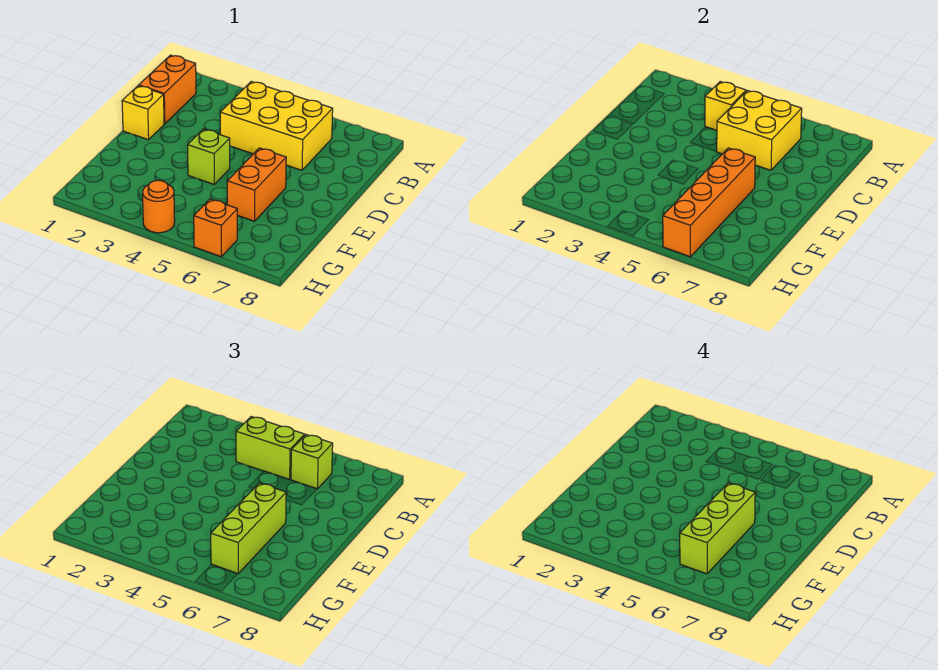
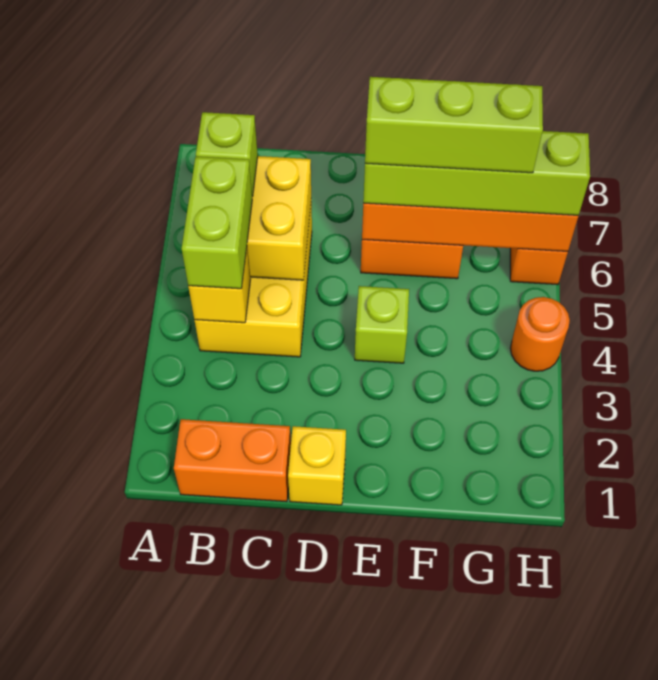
lime brick E6:G6 level 3 -> lime brick E6:H6 level 3

